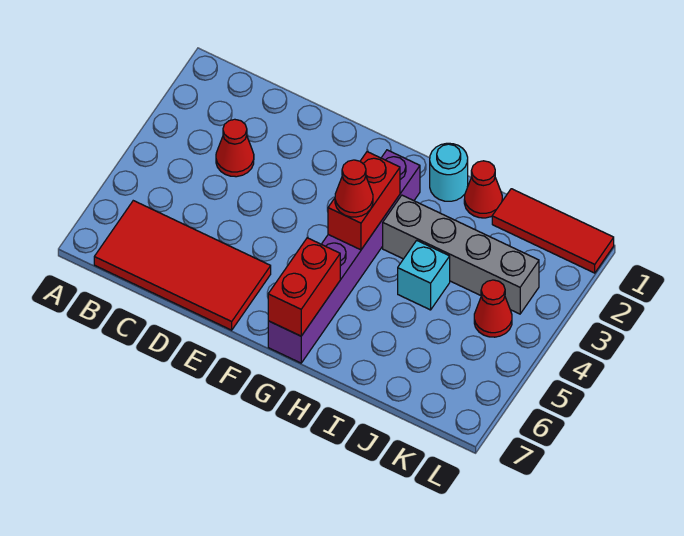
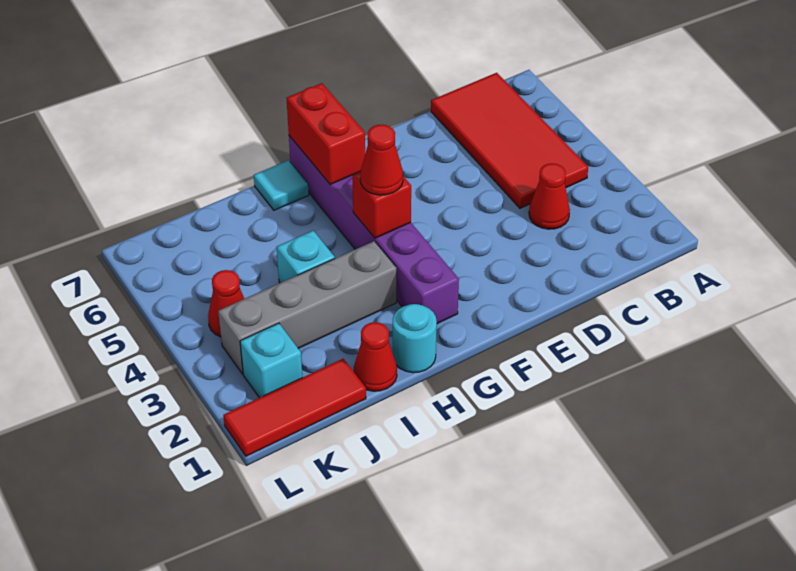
red tile B6:E7 level 1 -> red tile B4:C7 level 1
red brick G3:G4 level 2 -> red brick G4 level 2
none -> cyan tile H7 level 1
none -> cyan brick K2 level 1

